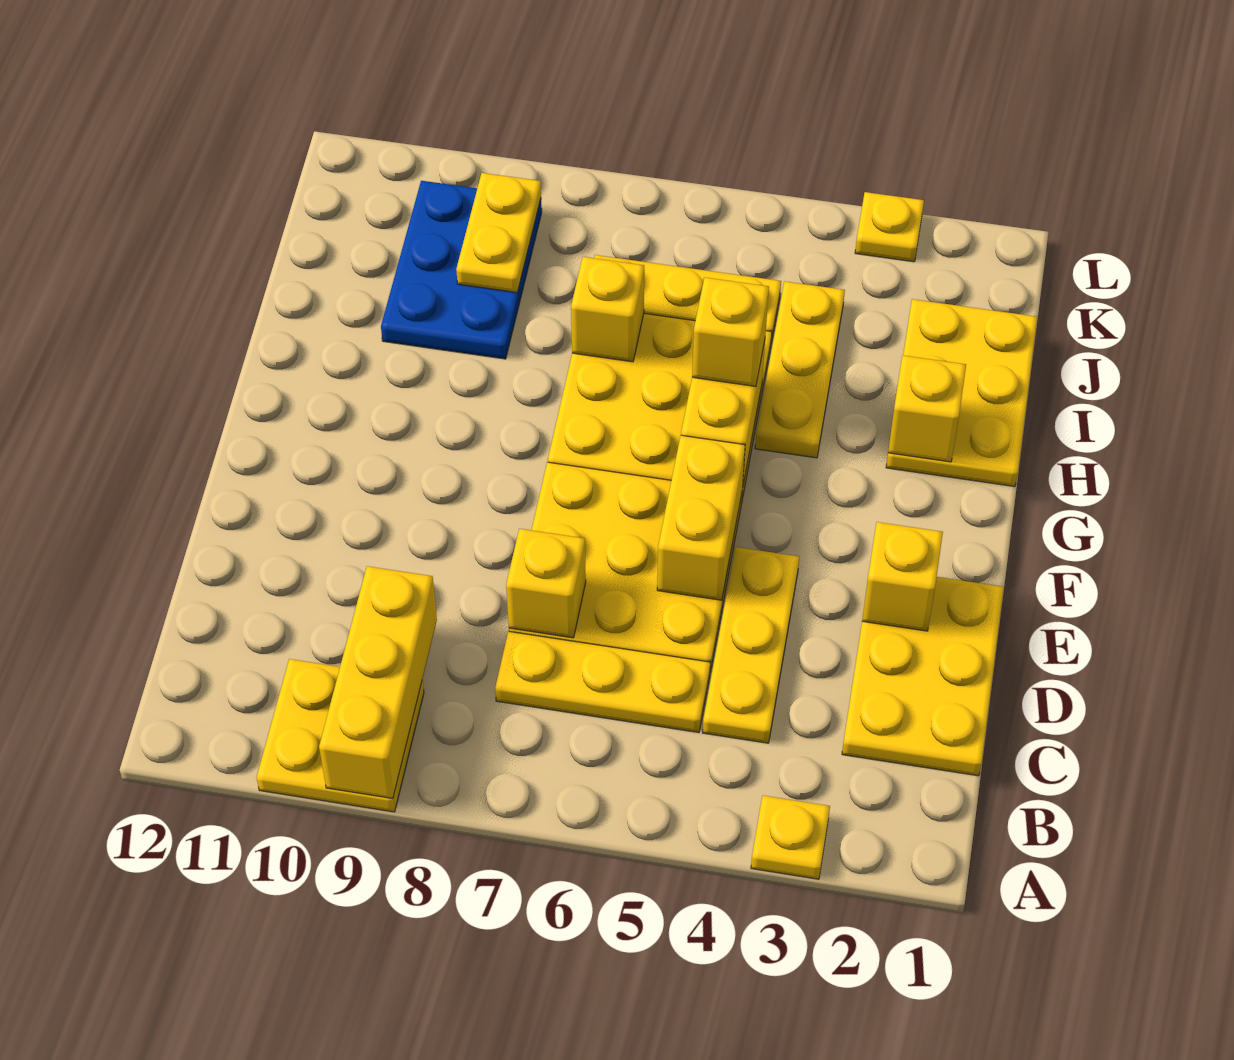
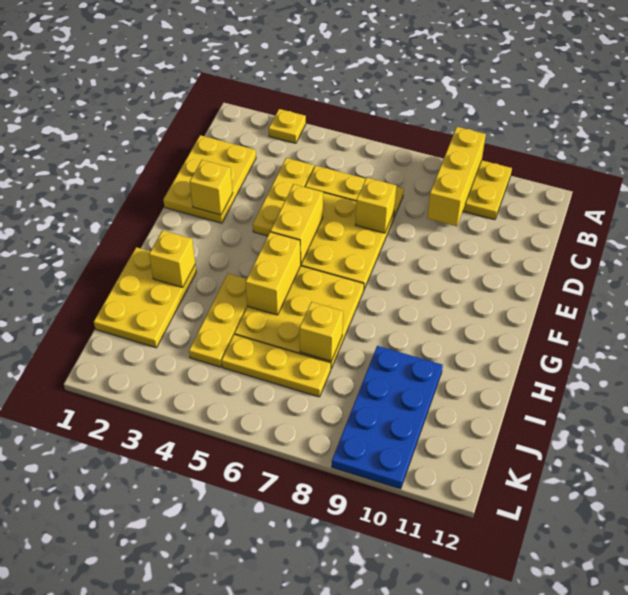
yellow brick H5 level 3 -> none
blue plate I9:K10 level 1 -> blue plate I9:L10 level 1
yellow plate J9:K9 level 2 -> none
yellow plate L3 level 1 -> none

